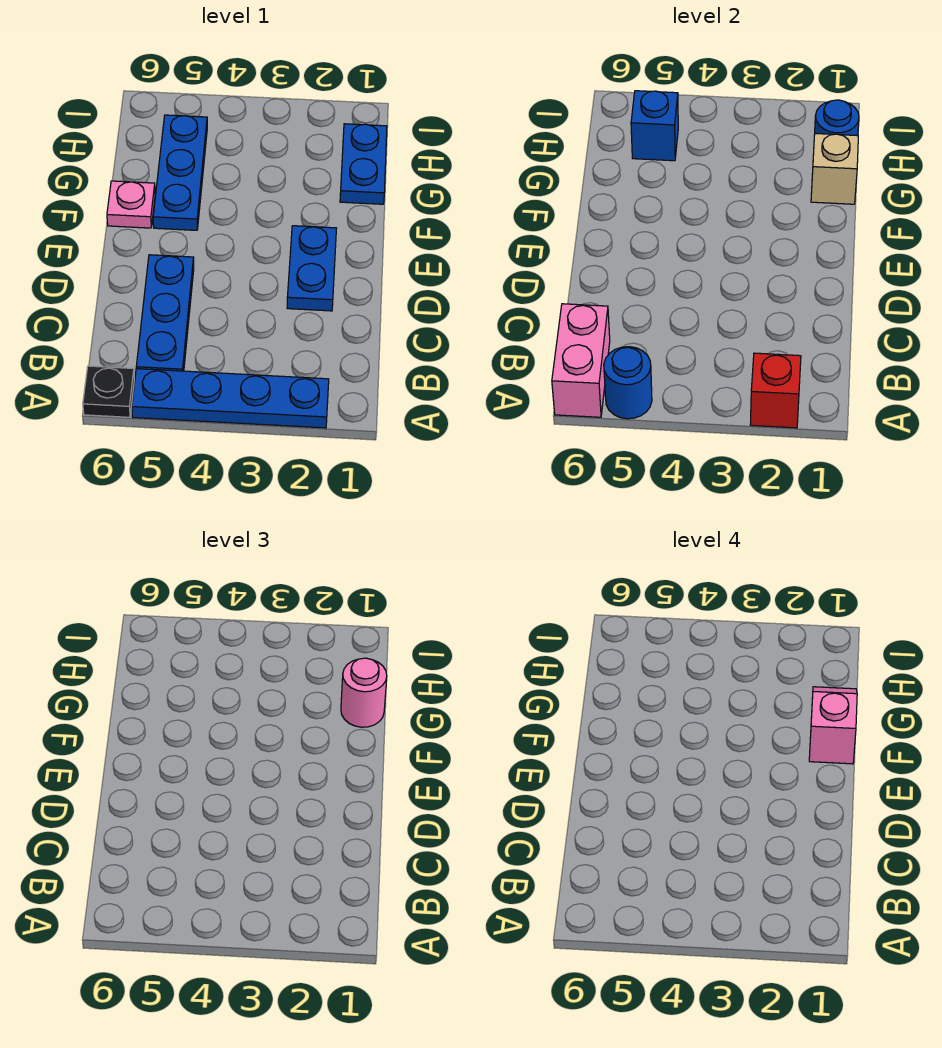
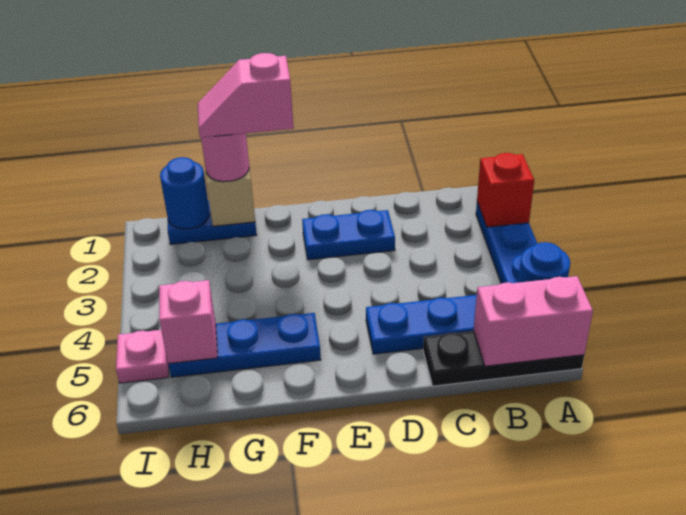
black plate A6 level 1 -> black plate A6:C6 level 1
pink plate F6 level 1 -> pink plate I5 level 1
blue brick H5 level 2 -> pink brick H5 level 2

